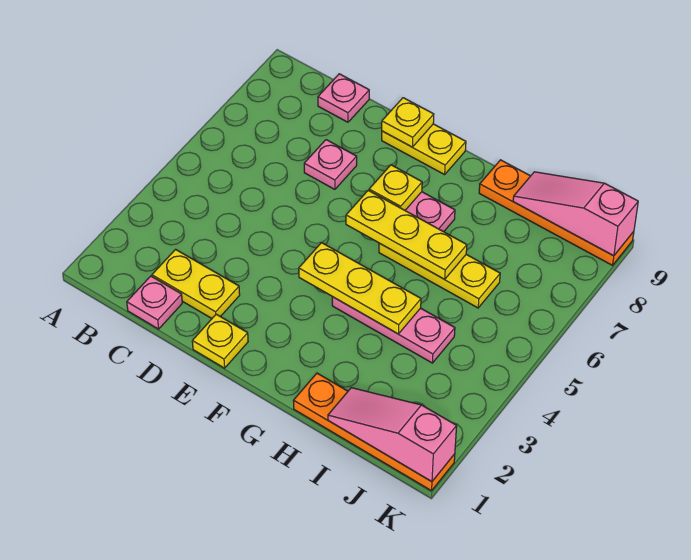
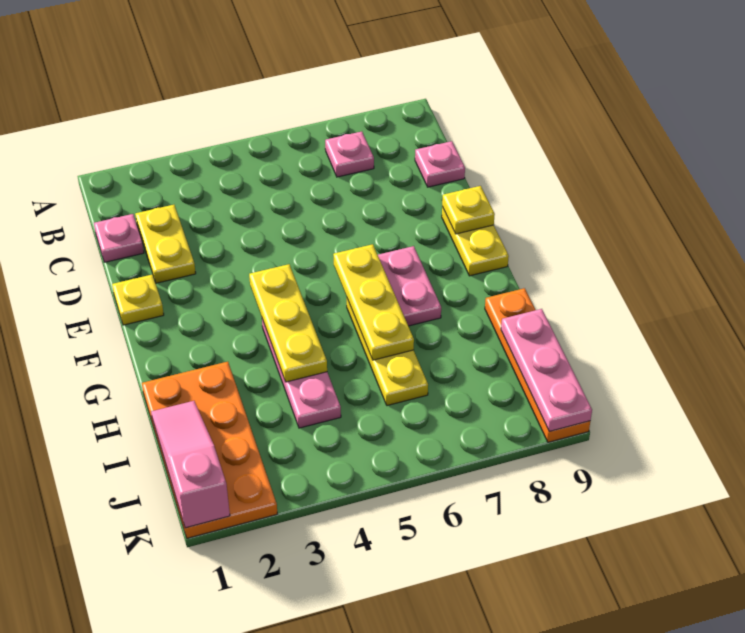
pink plate D7 level 1 -> pink plate B7 level 1
yellow plate F7 level 2 -> none
orange plate H1:K1 level 1 -> orange plate H1:K2 level 1
pink slope I9:K9 level 2 top K -> pink plate I9:K9 level 2

